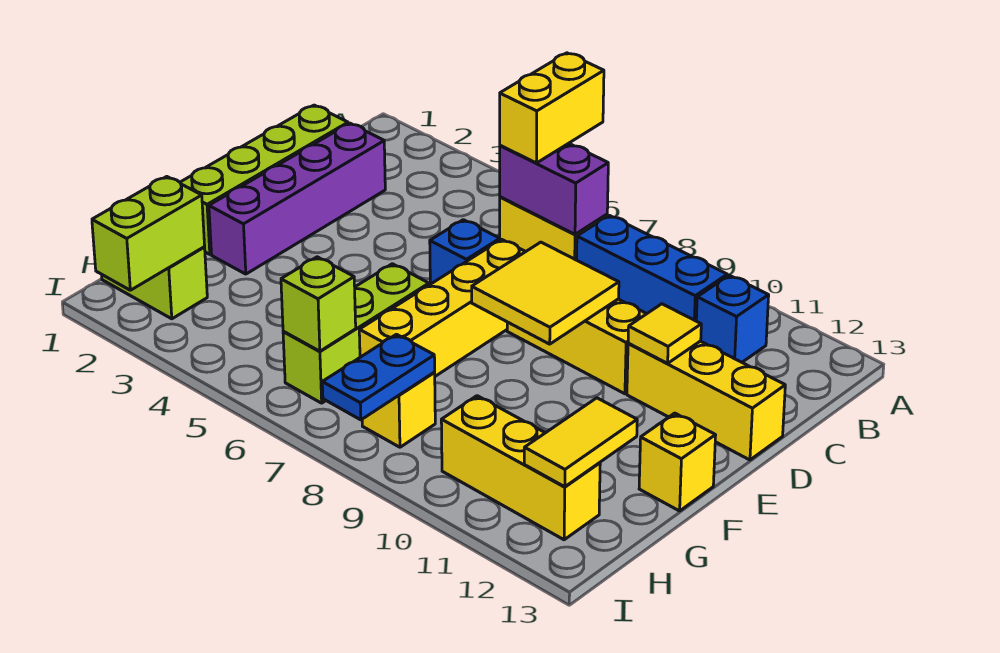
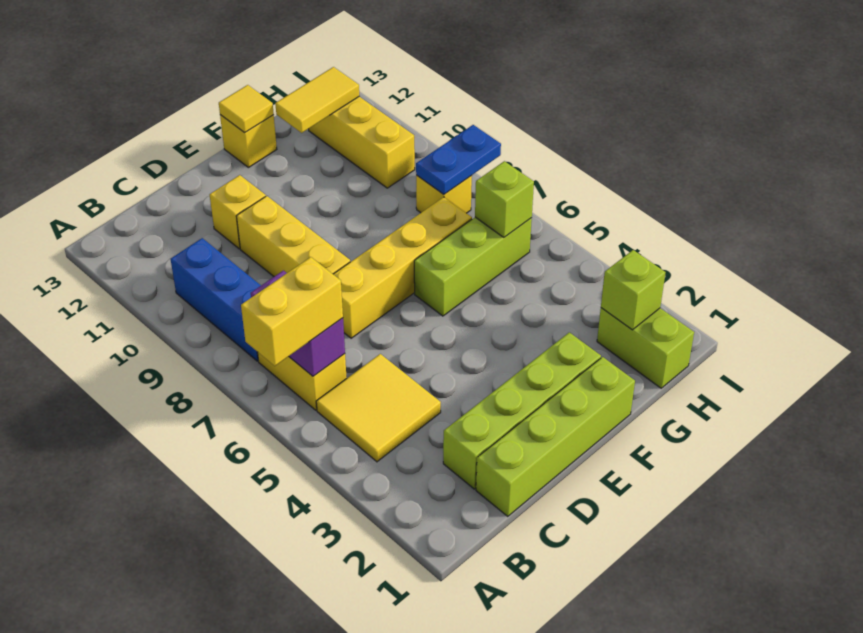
blue brick B11 level 1 -> none
purple brick C2:F2 level 1 -> lime brick C2:F2 level 1
blue brick D6 level 1 -> none
yellow tile D8:E9 level 2 -> yellow tile B4:C5 level 1
yellow brick D11:D13 level 1 -> yellow brick D11 level 1
yellow tile D11 level 2 -> yellow tile F13 level 2
lime brick H2:I2 level 2 -> lime brick H2 level 2

